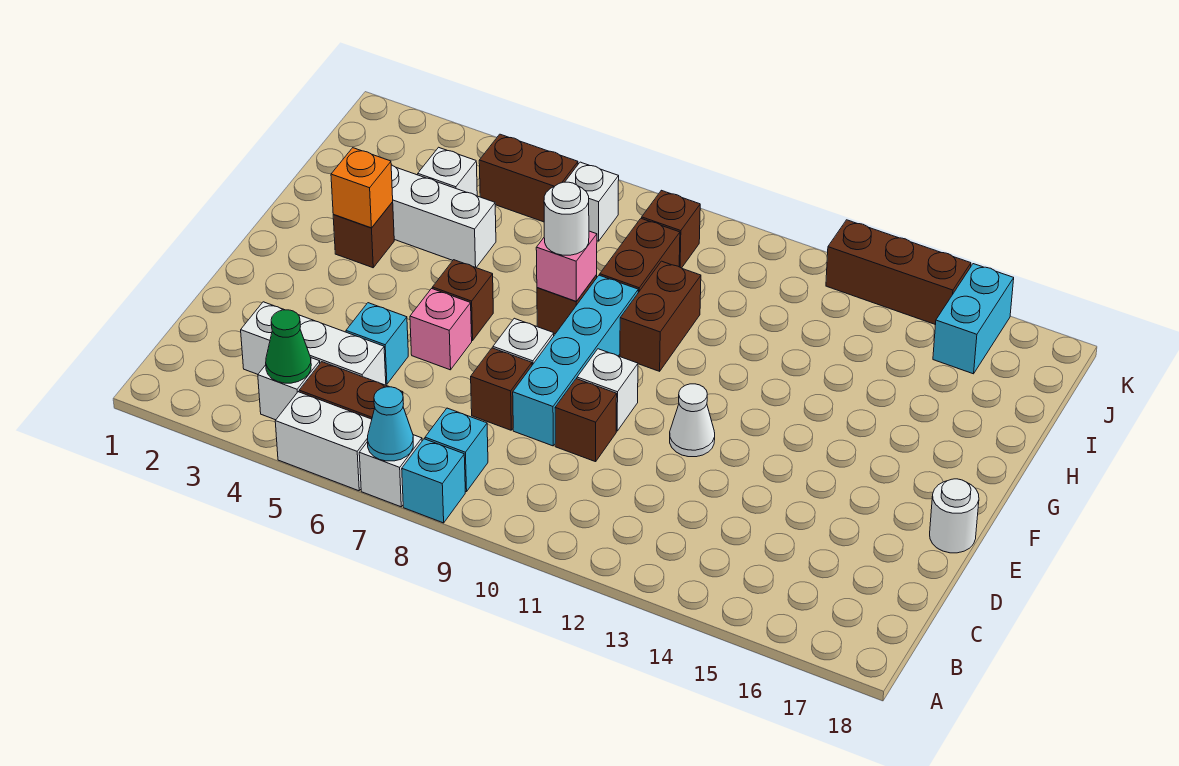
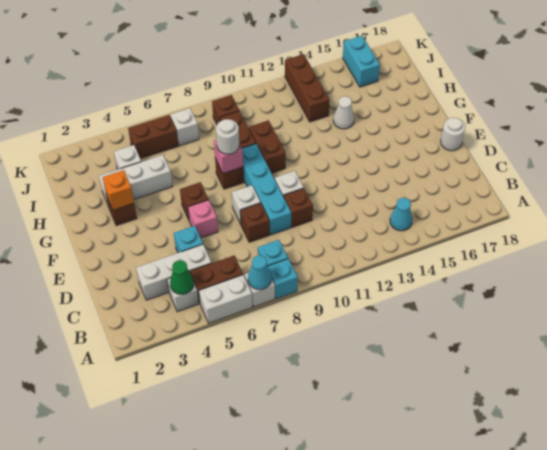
none -> cyan cone B14 level 1
white cone E12 level 1 -> white cone H14 level 1
brown brick K13:K15 level 1 -> brown brick I13:K13 level 1

